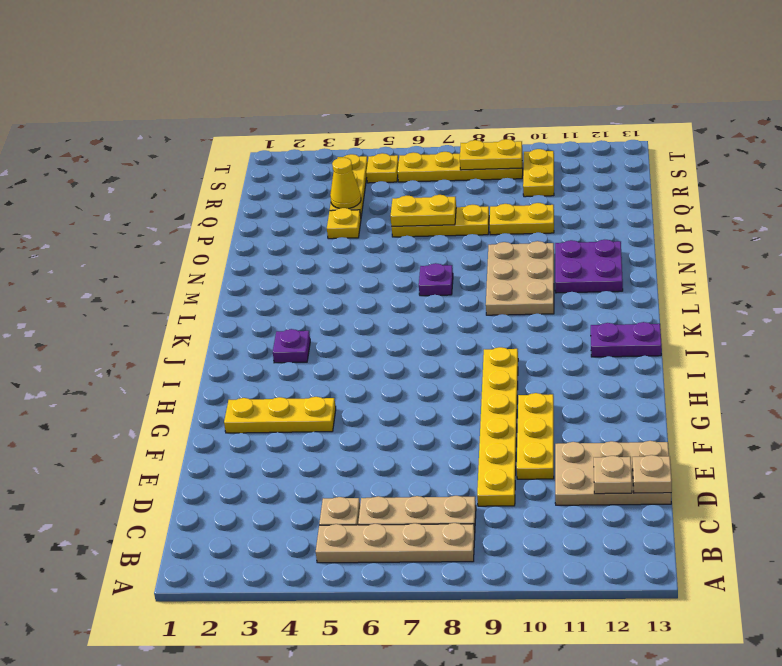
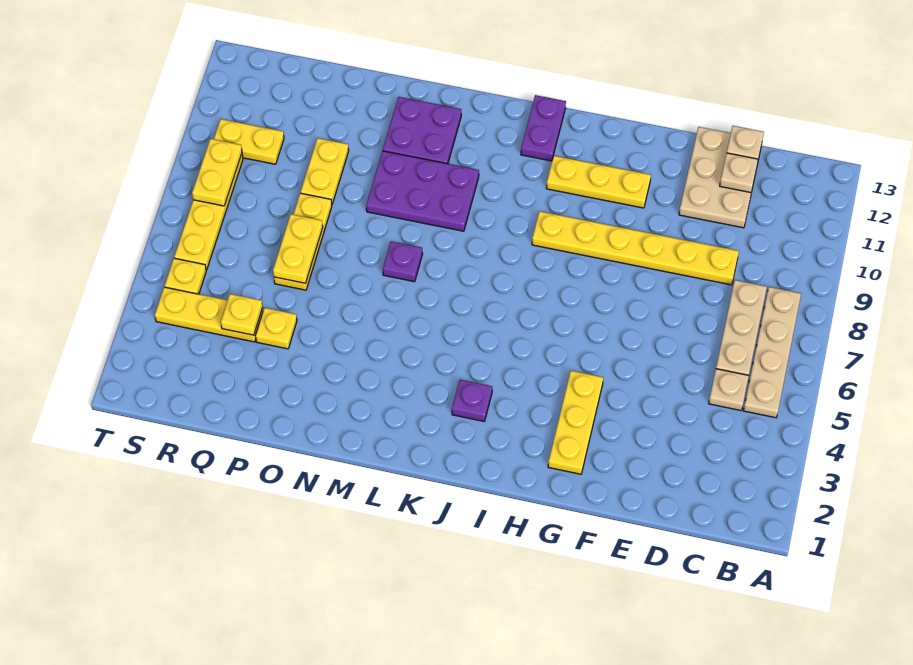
yellow plate E10:G10 level 1 -> yellow plate G11:I11 level 1
tan plate L9:N10 level 1 -> purple plate L9:N10 level 1
yellow cone Q4 level 2 -> yellow plate Q4 level 2

